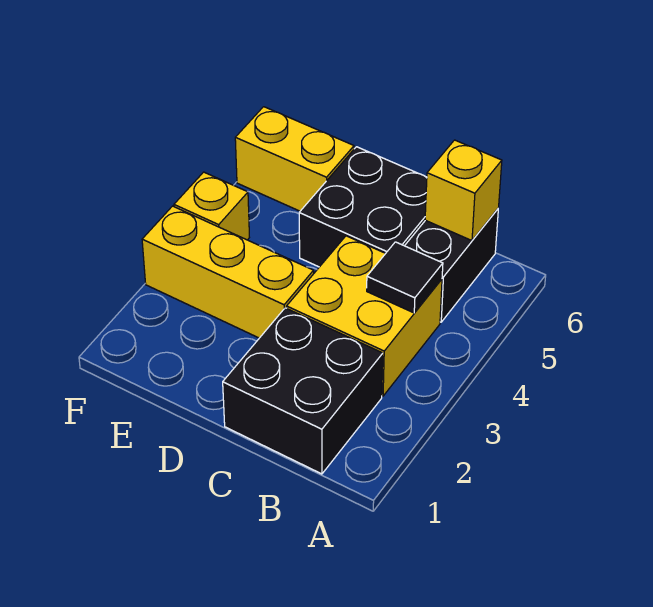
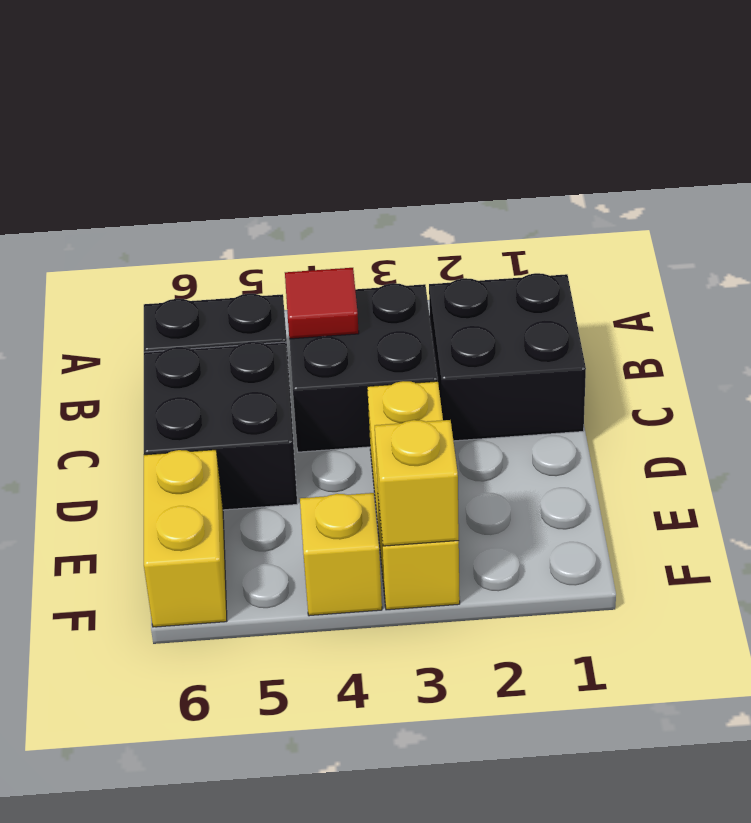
yellow brick B3:C4 level 1 -> black brick B3:C4 level 1
black tile B4 level 2 -> red tile B4 level 2
yellow brick B6 level 2 -> yellow brick F3 level 2

